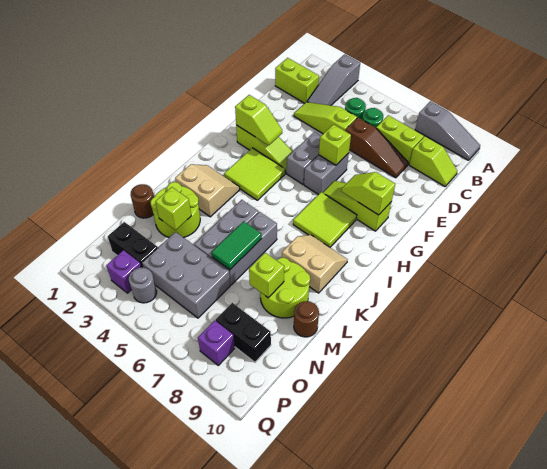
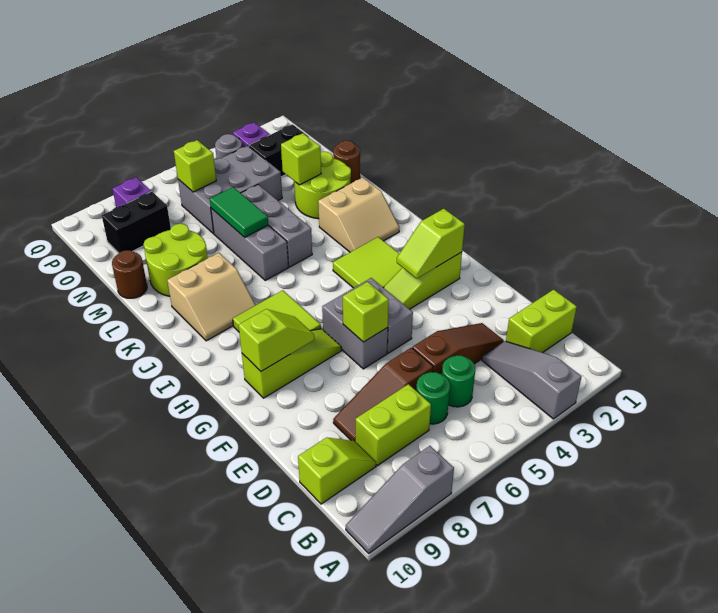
lime slope C9:C10 level 1 top 9 -> lime slope C9:C10 level 1 top 10
lime slope D3:D5 level 1 top 5 -> brown slope D3:D5 level 1 top 5
lime brick M8 level 2 -> lime brick O6 level 2

